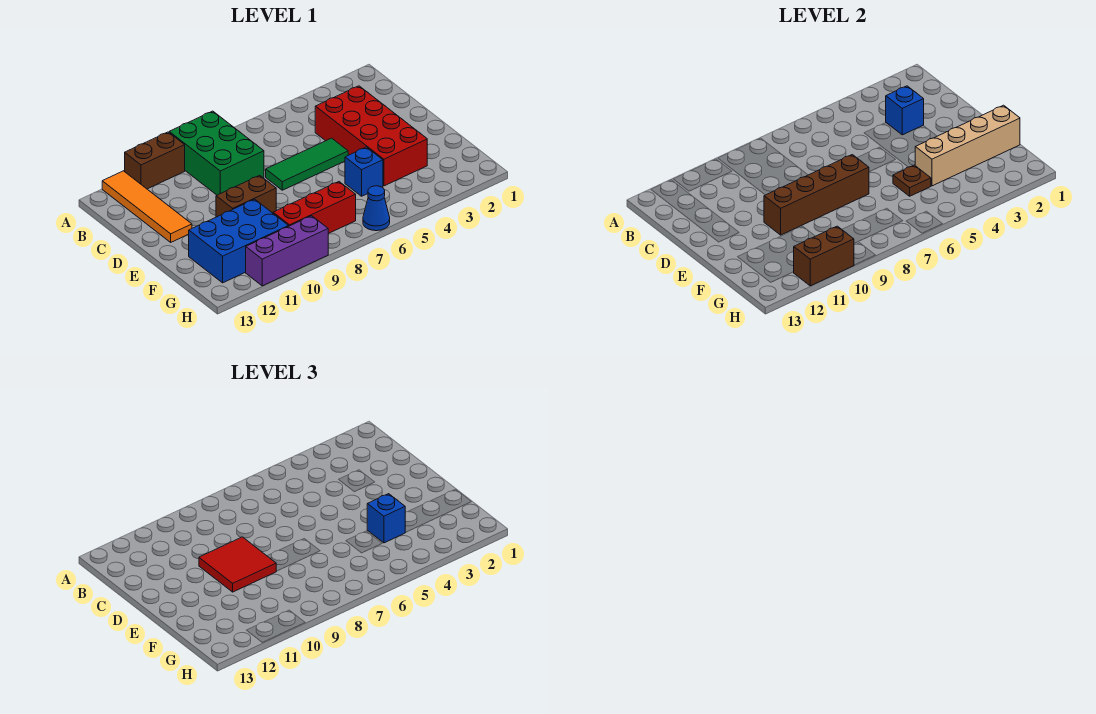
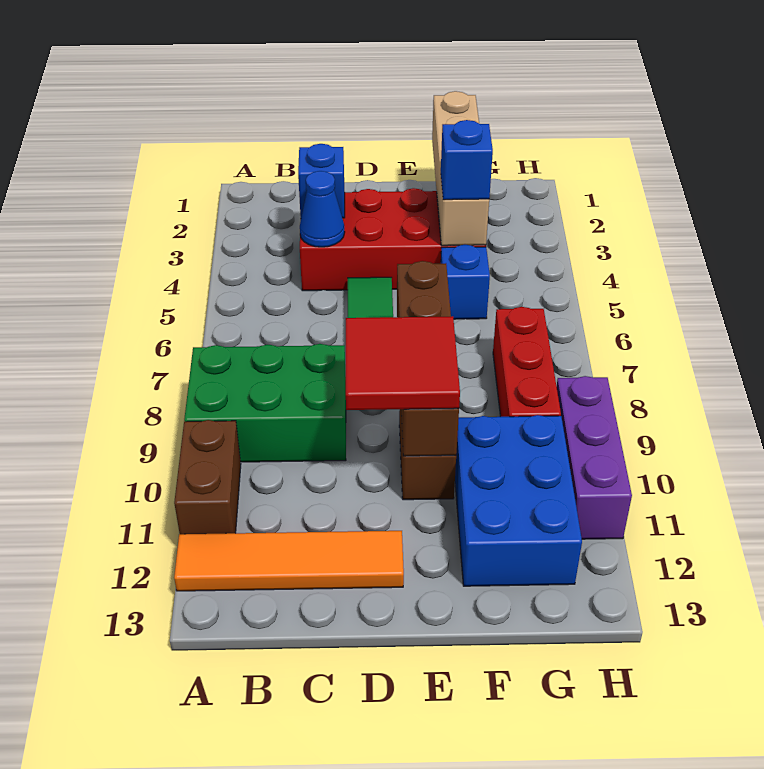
brown plate F5 level 2 -> none
blue cone H6 level 1 -> blue cone C4 level 2
brown brick H10:H11 level 2 -> none

